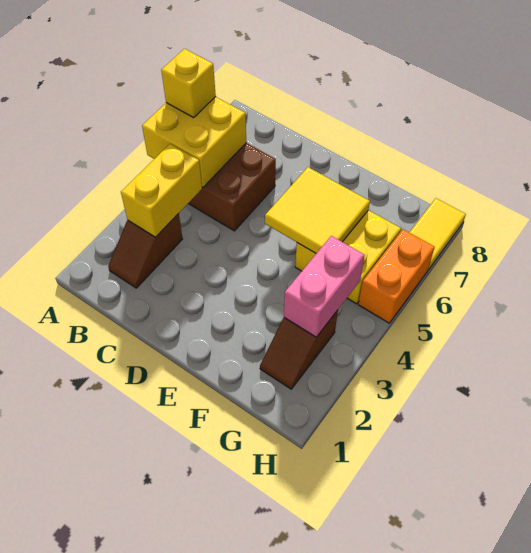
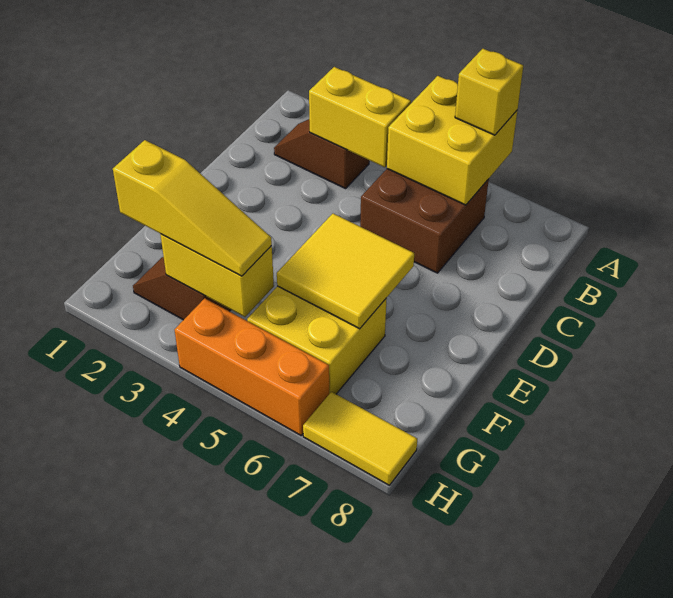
none -> yellow slope G2:G4 level 3 top 2
pink brick G3:G4 level 2 -> yellow brick G3:G4 level 2
orange brick H5:H6 level 1 -> orange brick H4:H6 level 1

